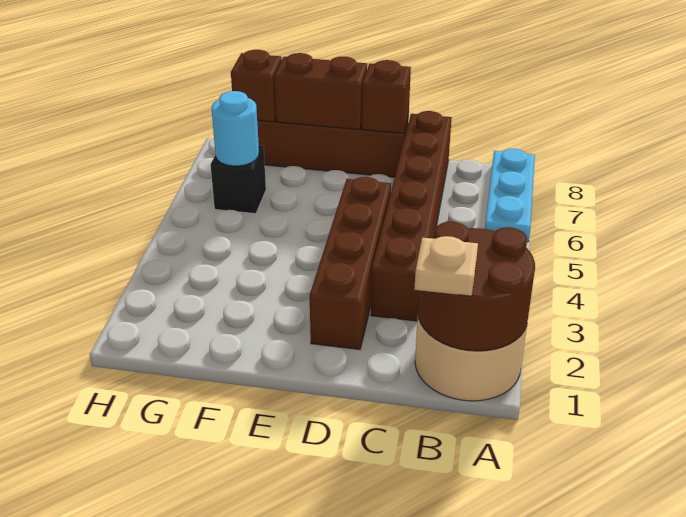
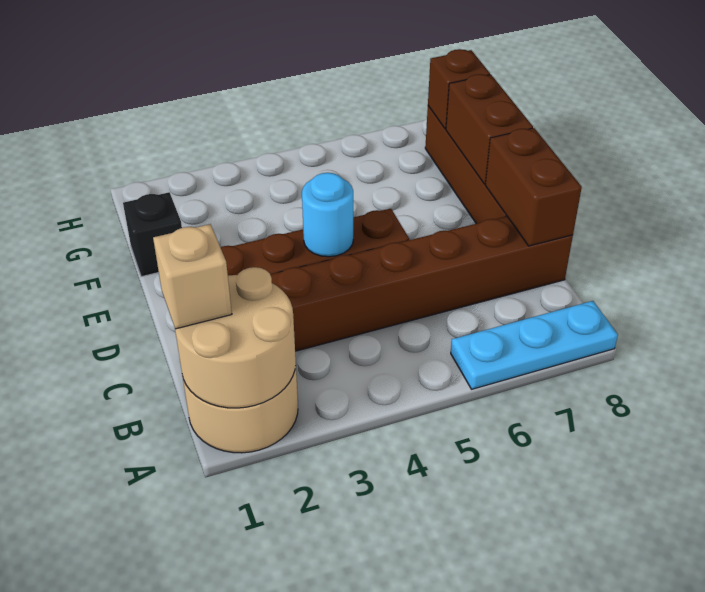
brown round brick A1:B2 level 2 -> tan round brick A1:B2 level 2
tan plate B1 level 3 -> tan brick B1 level 3
brown brick D8 level 2 -> brown brick C8:D8 level 2
black brick G6 level 1 -> black brick F1 level 1
cyan round brick G6 level 2 -> cyan round brick D4 level 2

